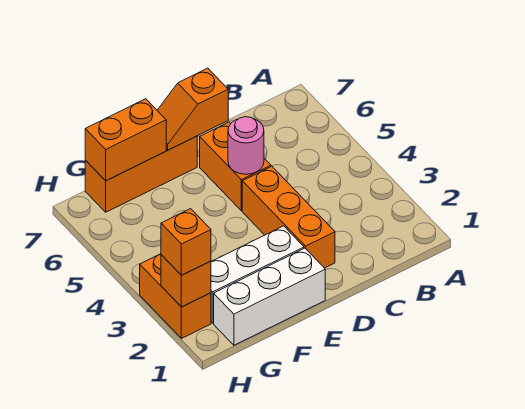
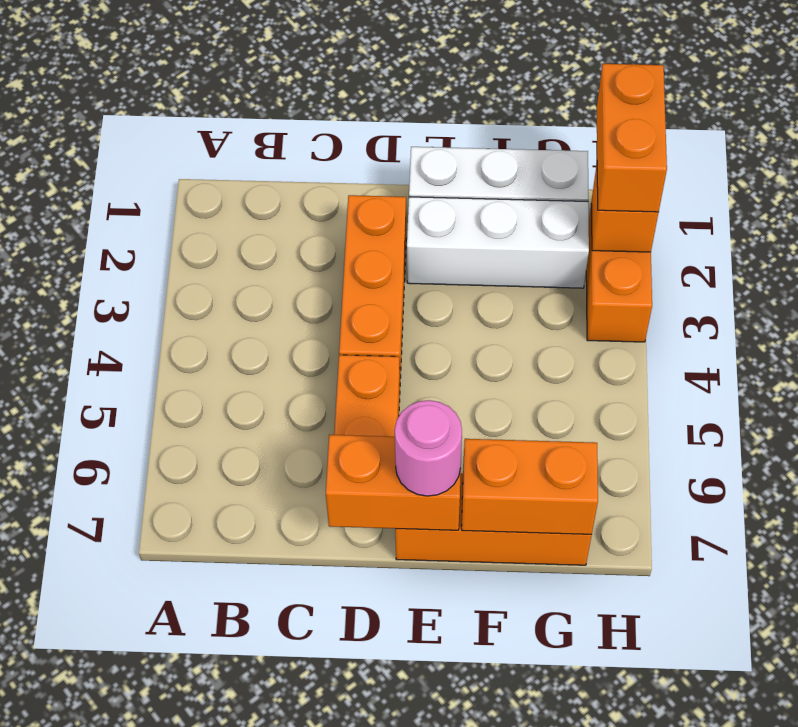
pink round brick D5 level 2 -> pink round brick E7 level 3
orange slope D7:E7 level 2 top D -> orange brick D7:E7 level 2
orange brick H2 level 3 -> orange brick H1:H2 level 3

